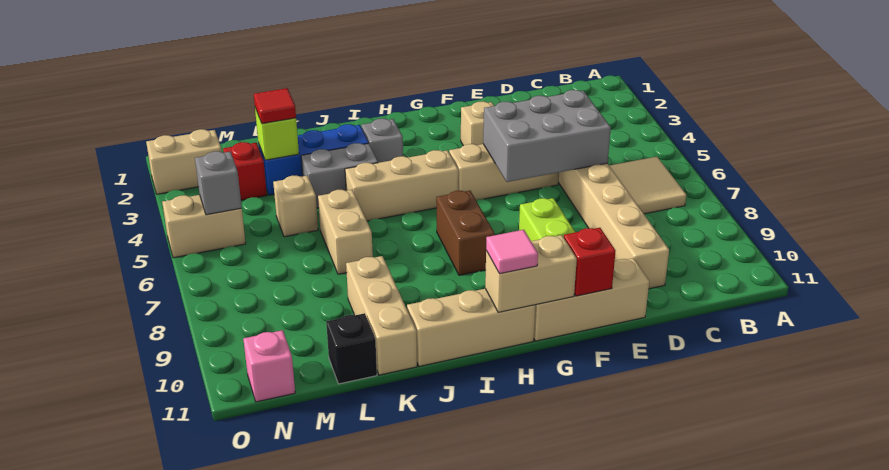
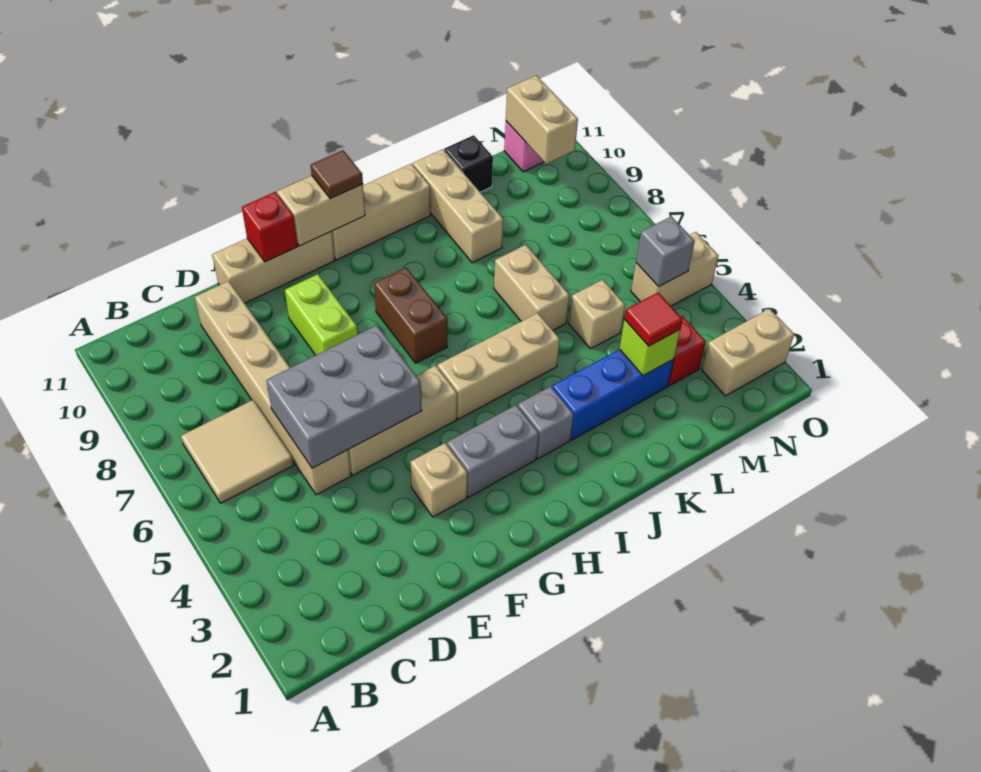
pink tile H11 level 3 -> brown tile H11 level 3
grey brick J4:K4 level 1 -> grey brick G3:H3 level 1
none -> tan brick N10:N11 level 2

